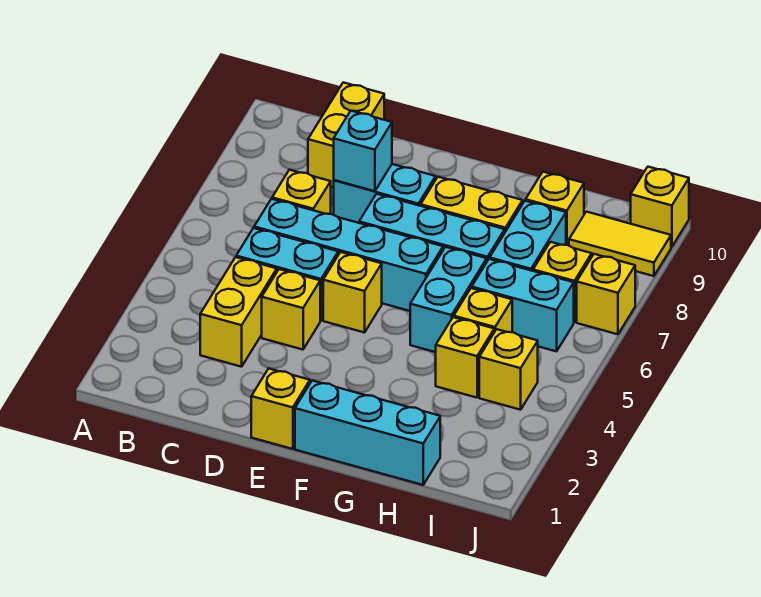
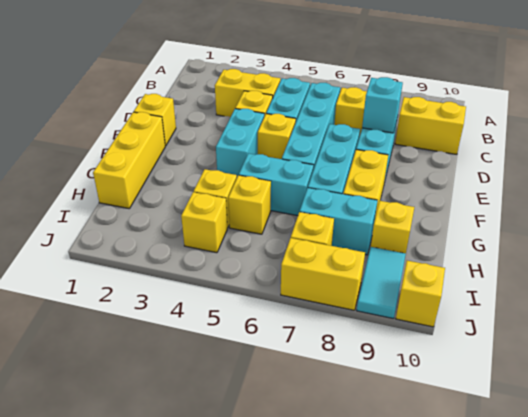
cyan brick F1:H1 level 1 -> yellow brick F1:H1 level 1
cyan brick H6:I6 level 1 -> cyan brick E4:F4 level 1
yellow tile I9:J9 level 1 -> cyan tile I9:J9 level 1
yellow brick J7 level 1 -> yellow brick J7:J8 level 1

